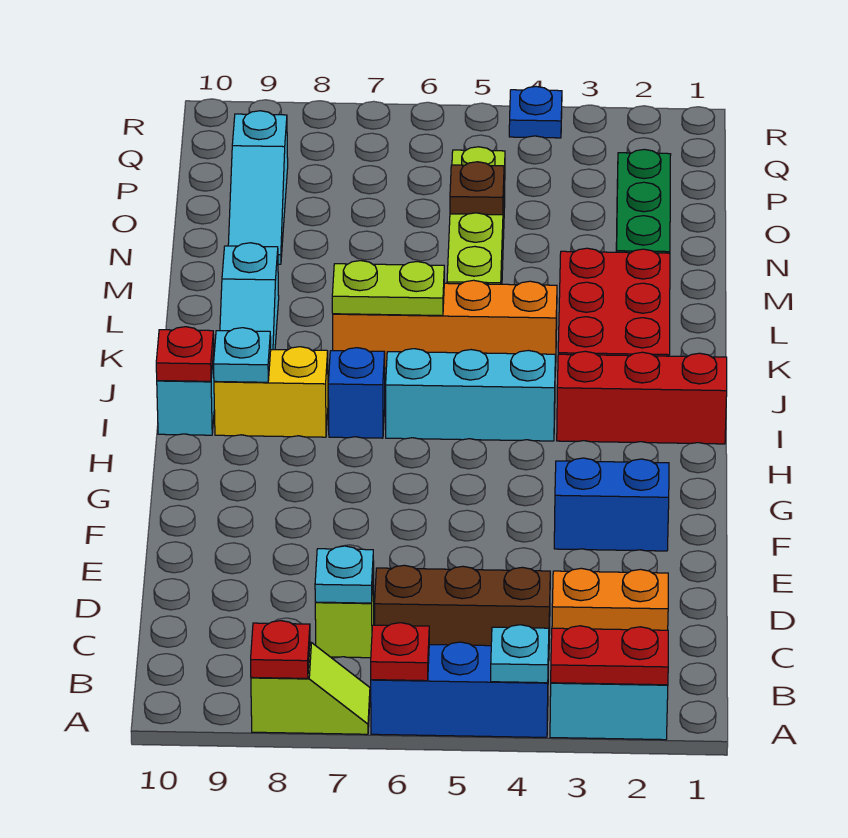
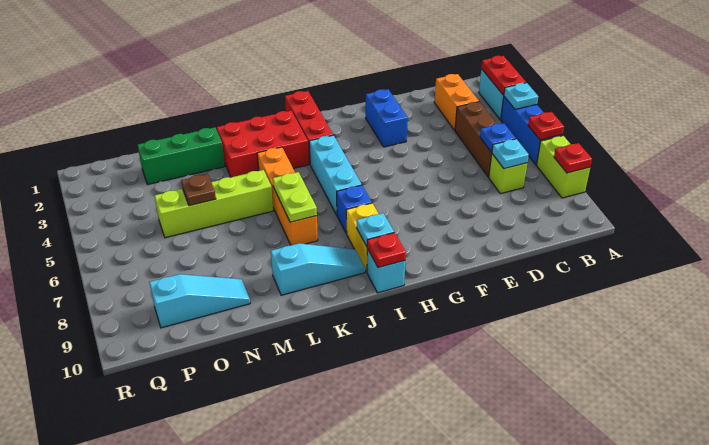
lime slope A7:A8 level 1 top 8 -> lime brick A7:A8 level 1
blue plate R4 level 1 -> blue plate C6 level 2

